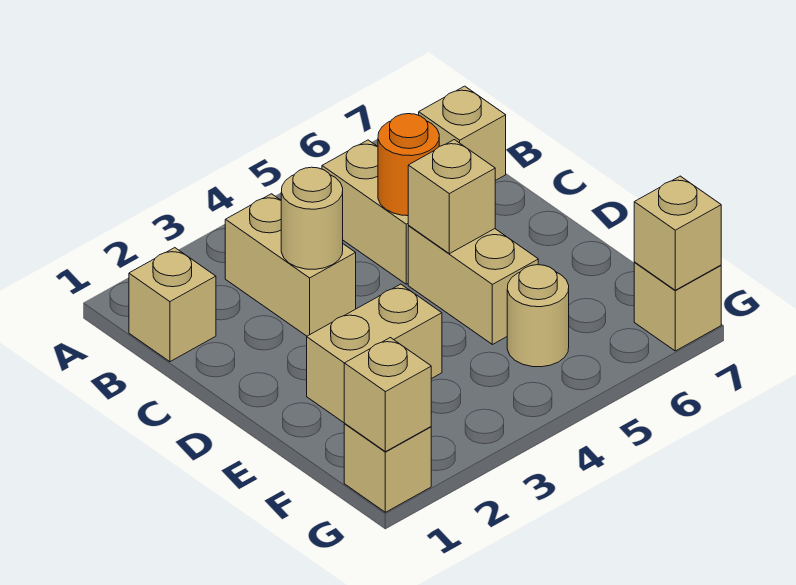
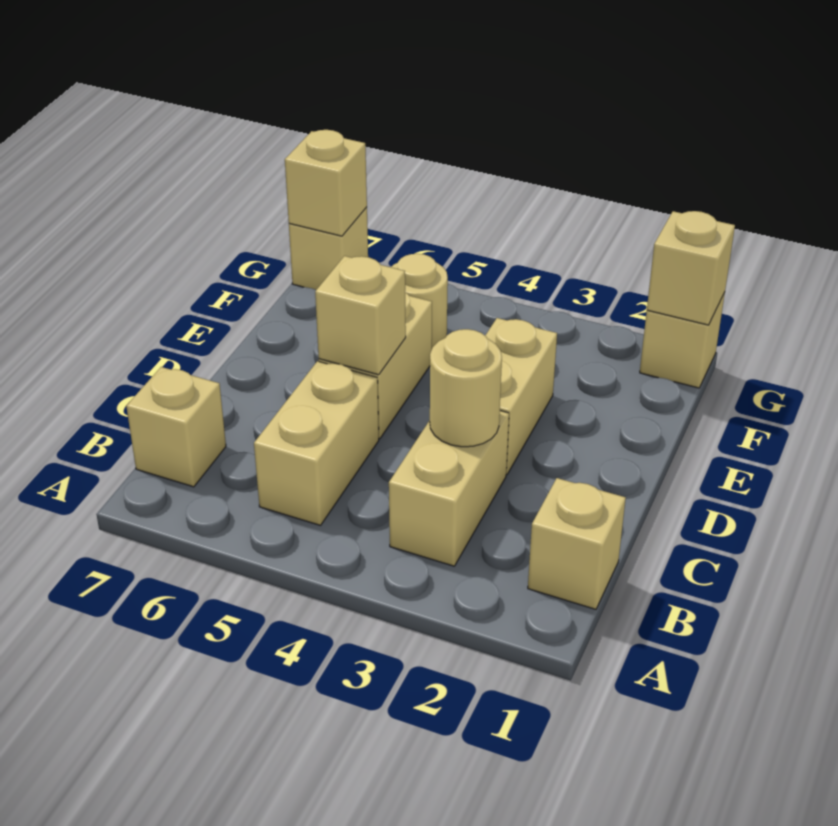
orange round brick C5 level 2 -> none
tan brick E2:E3 level 1 -> tan brick D3:E3 level 1

